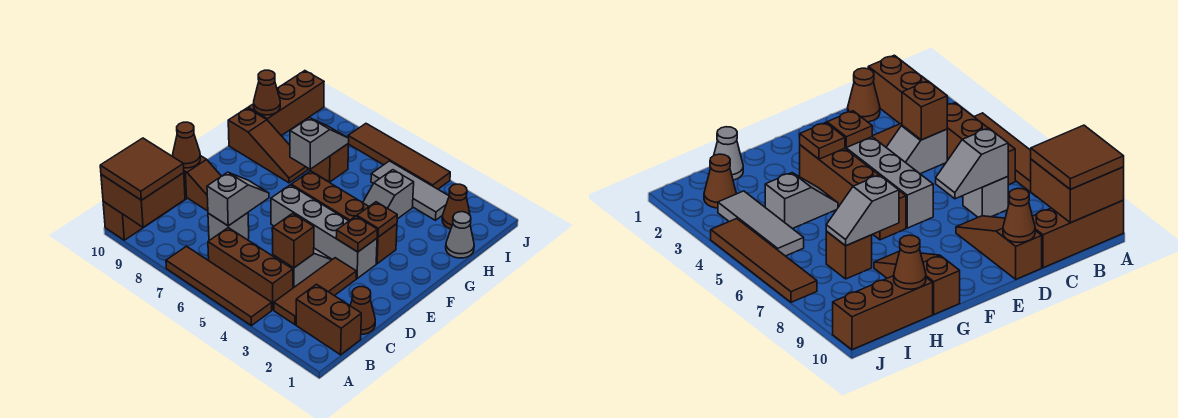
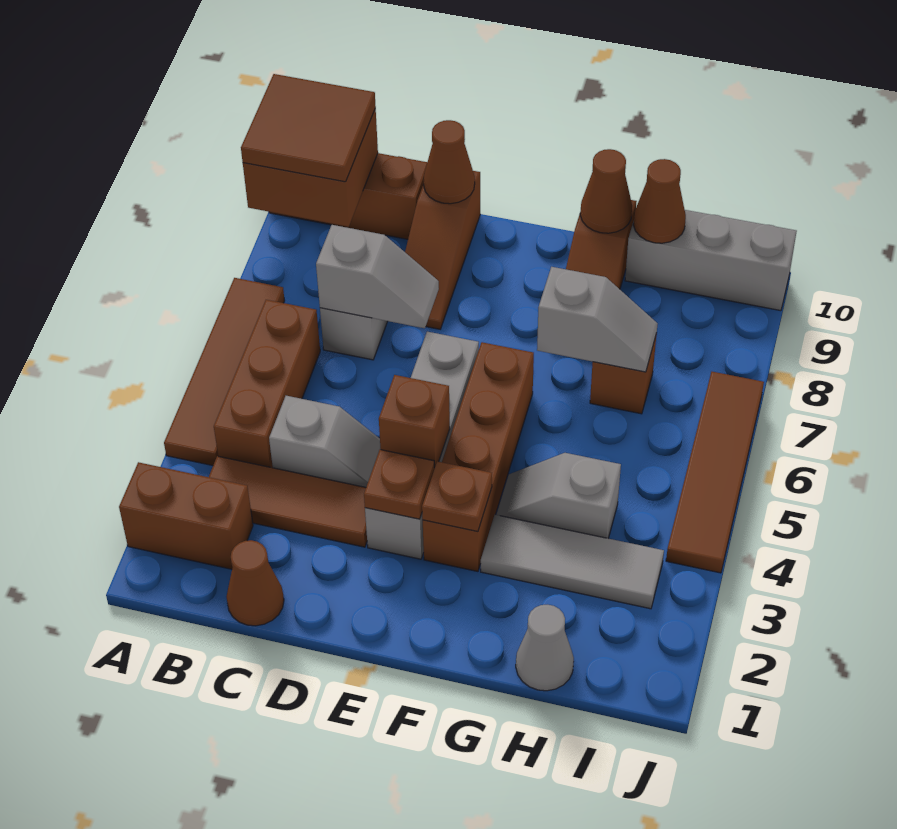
brown brick B1:B2 level 1 -> brown brick A2:B2 level 1
brown brick C4 level 2 -> brown brick E4 level 2
brown brick H10:J10 level 1 -> grey brick H10:J10 level 1
brown cone I2 level 1 -> brown cone G10 level 2
grey tile I3:I5 level 1 -> grey tile G3:I3 level 1

